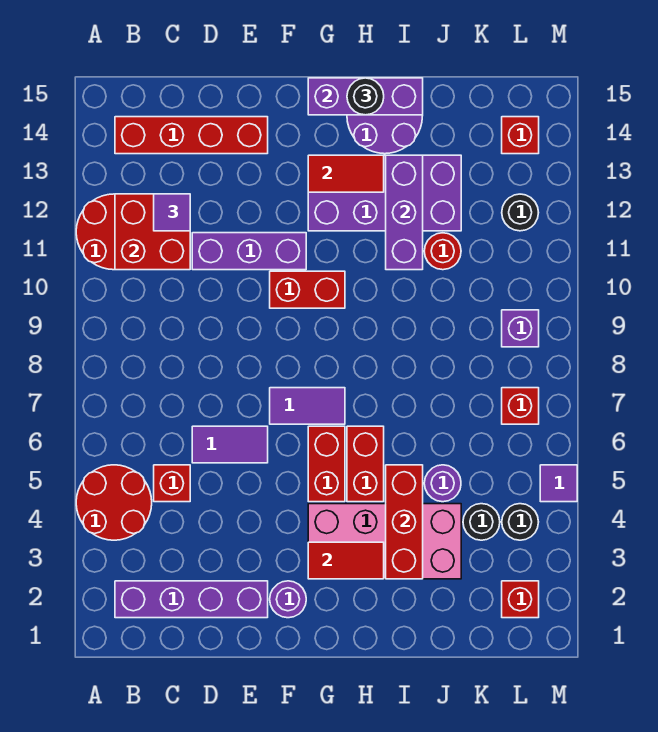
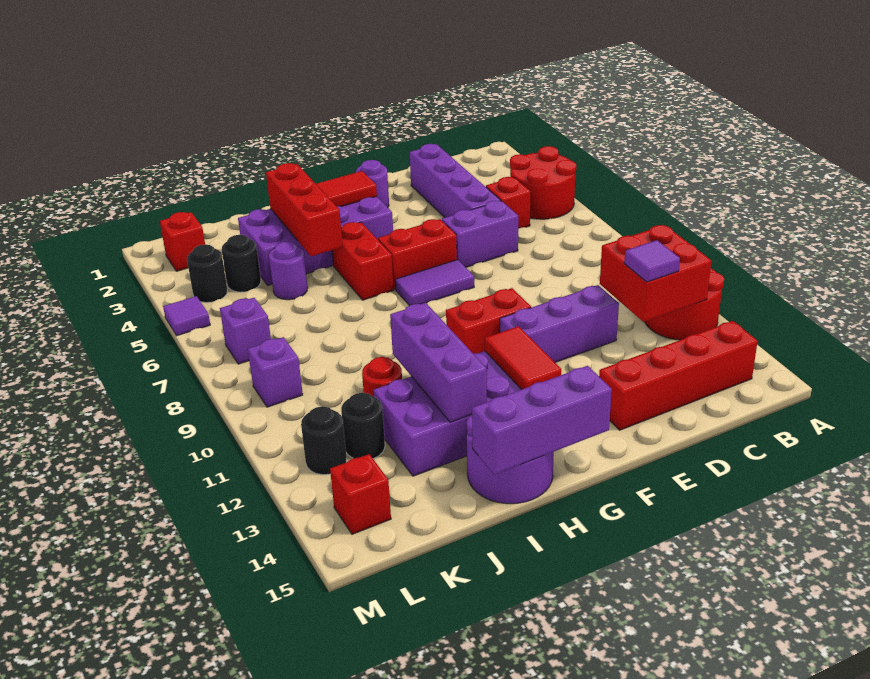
purple brick B2:E2 level 1 -> purple brick D2:D5 level 1
purple tile D6:E6 level 1 -> purple brick D6:E6 level 1
pink brick G3:J4 level 1 -> purple brick G3:J4 level 1
red brick G5:G6 level 1 -> red brick F6:G6 level 1
red tile G13:H13 level 2 -> red tile G12:G13 level 2
black round brick H15 level 3 -> black round brick K12 level 1
red brick L7 level 1 -> purple brick L7 level 1

